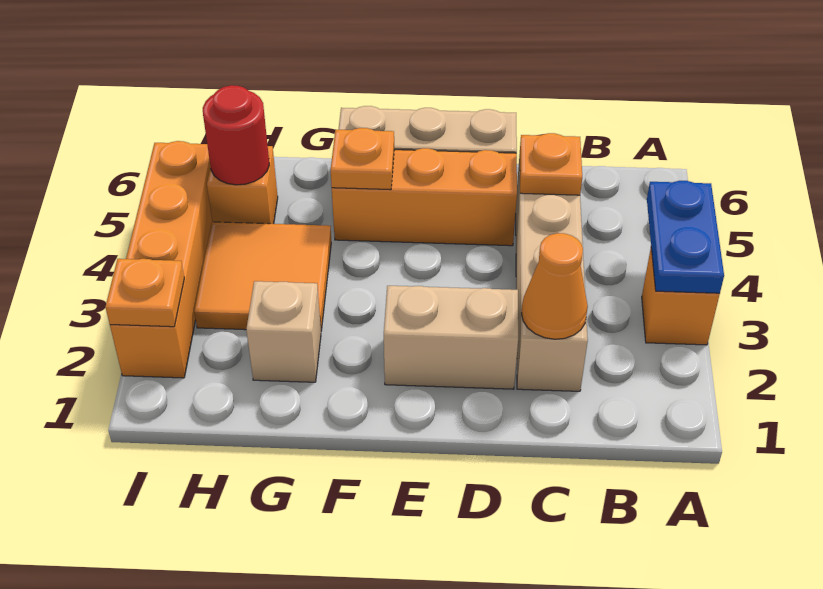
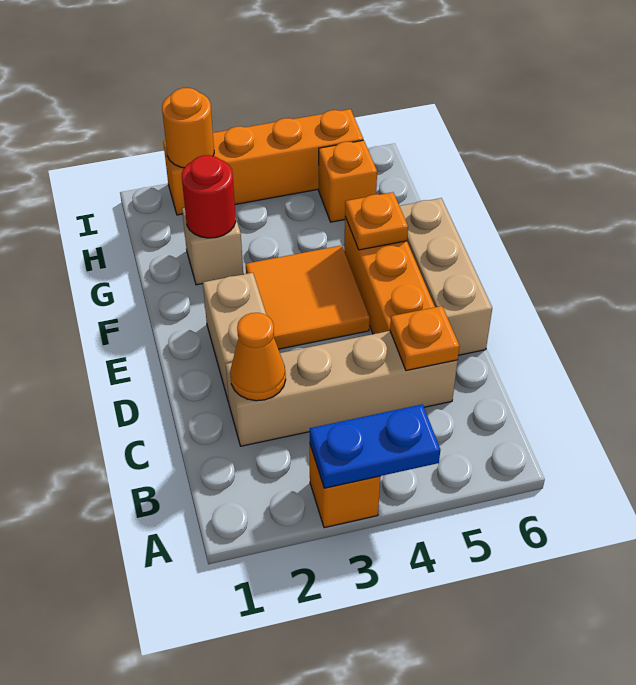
orange tile G3:H4 level 1 -> orange tile E3:F4 level 1
red round brick H5 level 2 -> red round brick G2 level 2
orange plate I2 level 2 -> orange round brick I2 level 2

